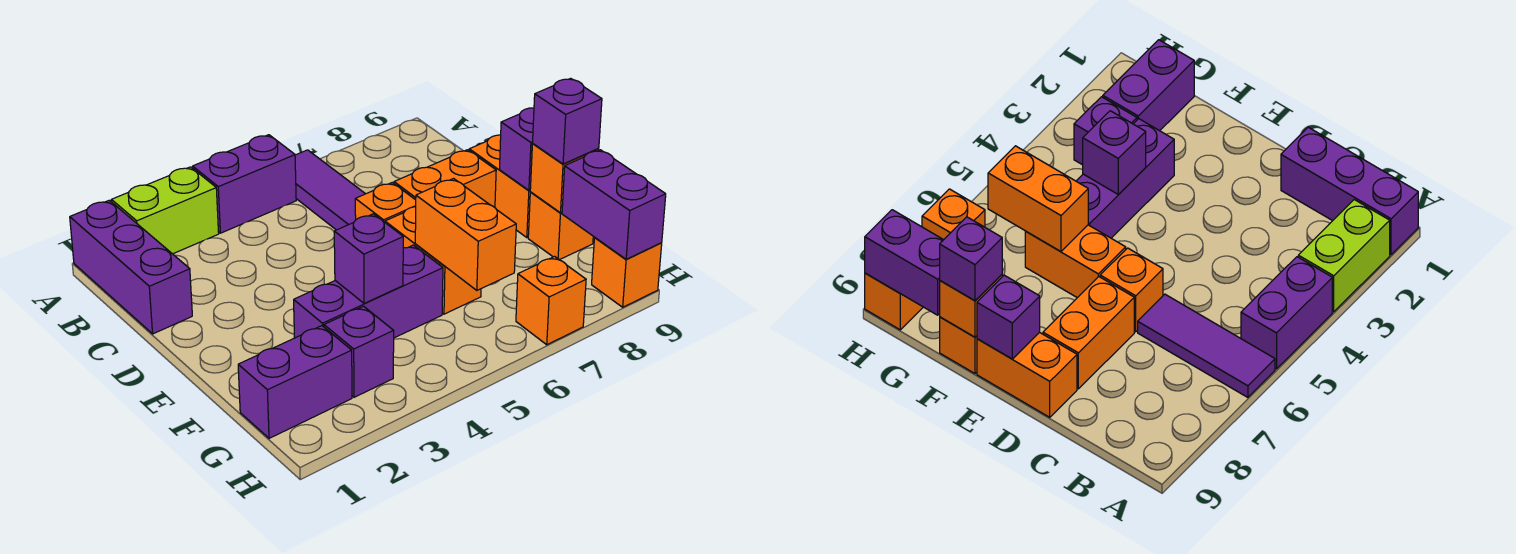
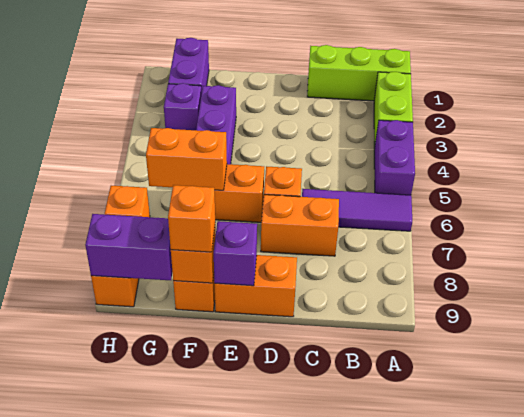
purple brick A1:C1 level 1 -> lime brick A1:C1 level 1
orange brick D7:D8 level 1 -> orange brick C7:D7 level 1
purple brick F4 level 2 -> none
purple brick F9 level 3 -> orange brick F9 level 3

